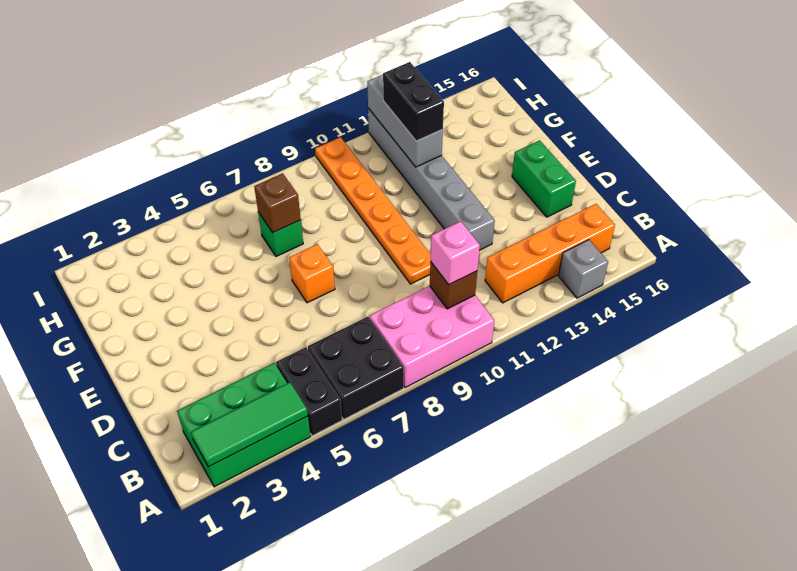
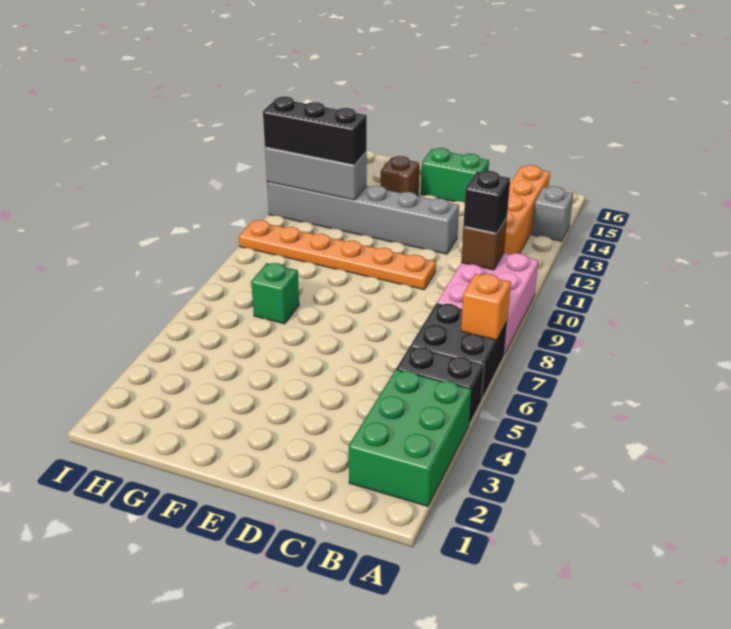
green tile A2:A4 level 2 -> none
pink brick B10 level 3 -> black brick B10 level 3
orange brick E7 level 1 -> orange brick A7 level 2
brown brick G7 level 2 -> brown brick F14 level 1
black brick G12:H12 level 3 -> black brick G12:I12 level 3

